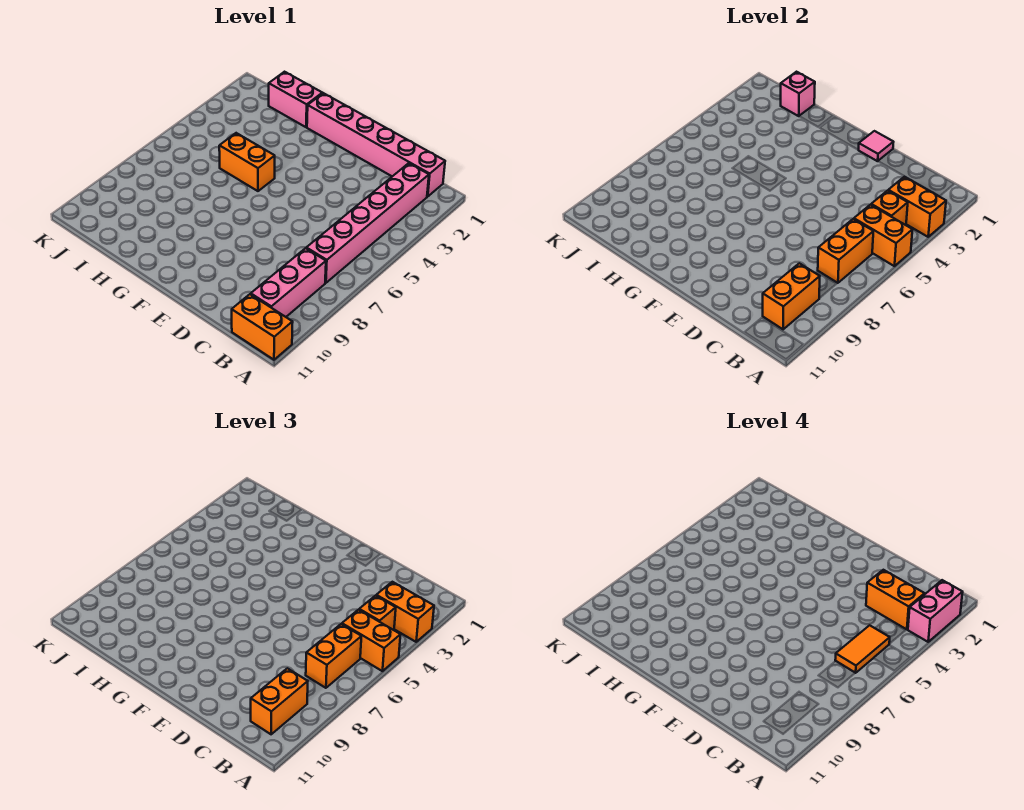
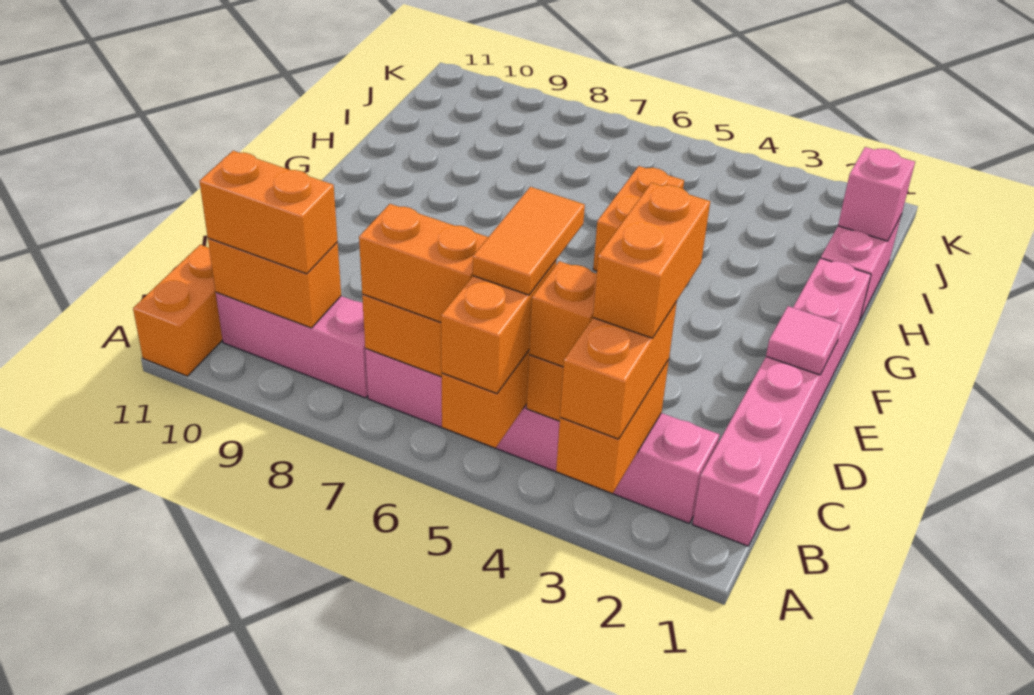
pink brick A2:A3 level 4 -> none
orange tile B5:B6 level 4 -> orange tile B5:C5 level 4

